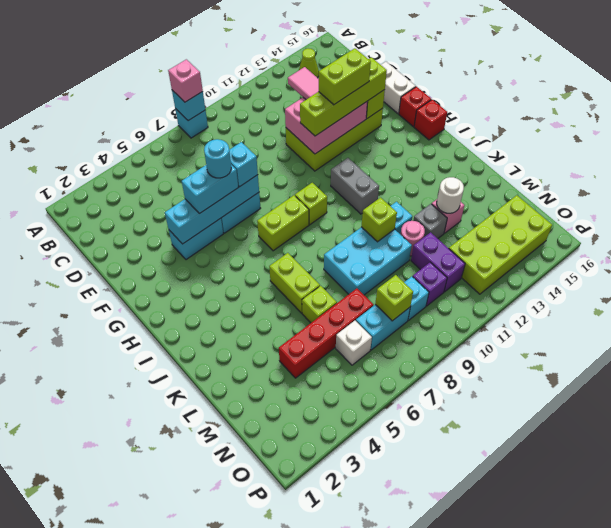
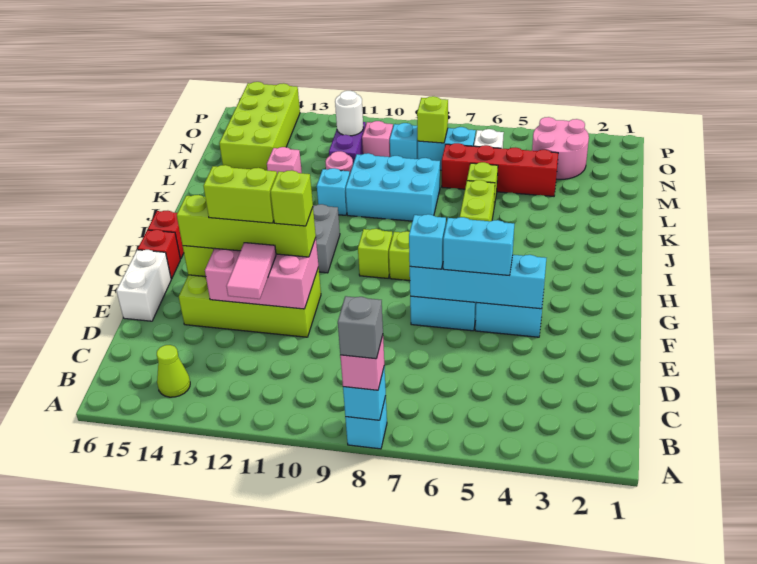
cyan round brick F6 level 4 -> none
lime brick K10 level 2 -> lime brick F11 level 4
grey brick L12 level 1 -> grey brick A8 level 4
white round brick L13 level 2 -> white round brick N11 level 2
none -> pink round brick N3:O4 level 1
purple brick N10 level 1 -> pink brick N10 level 1
lime brick N12:O15 level 1 -> lime brick M14:P15 level 1

